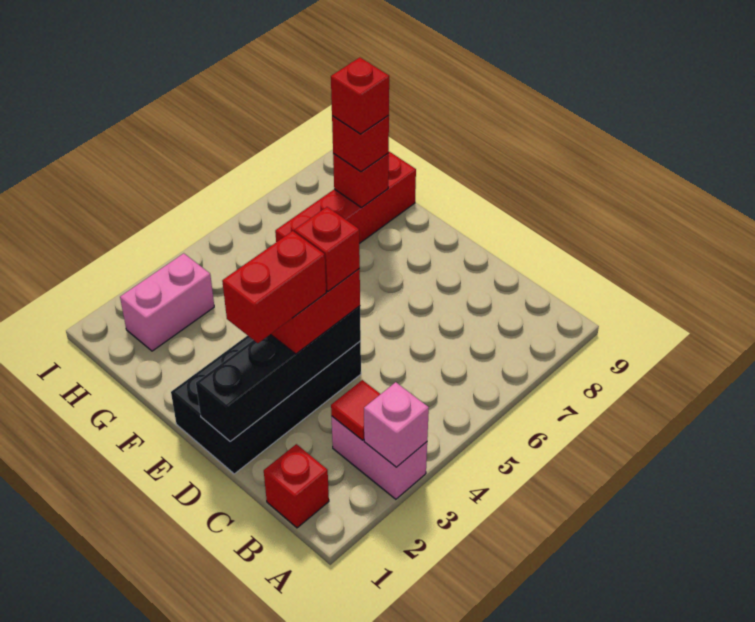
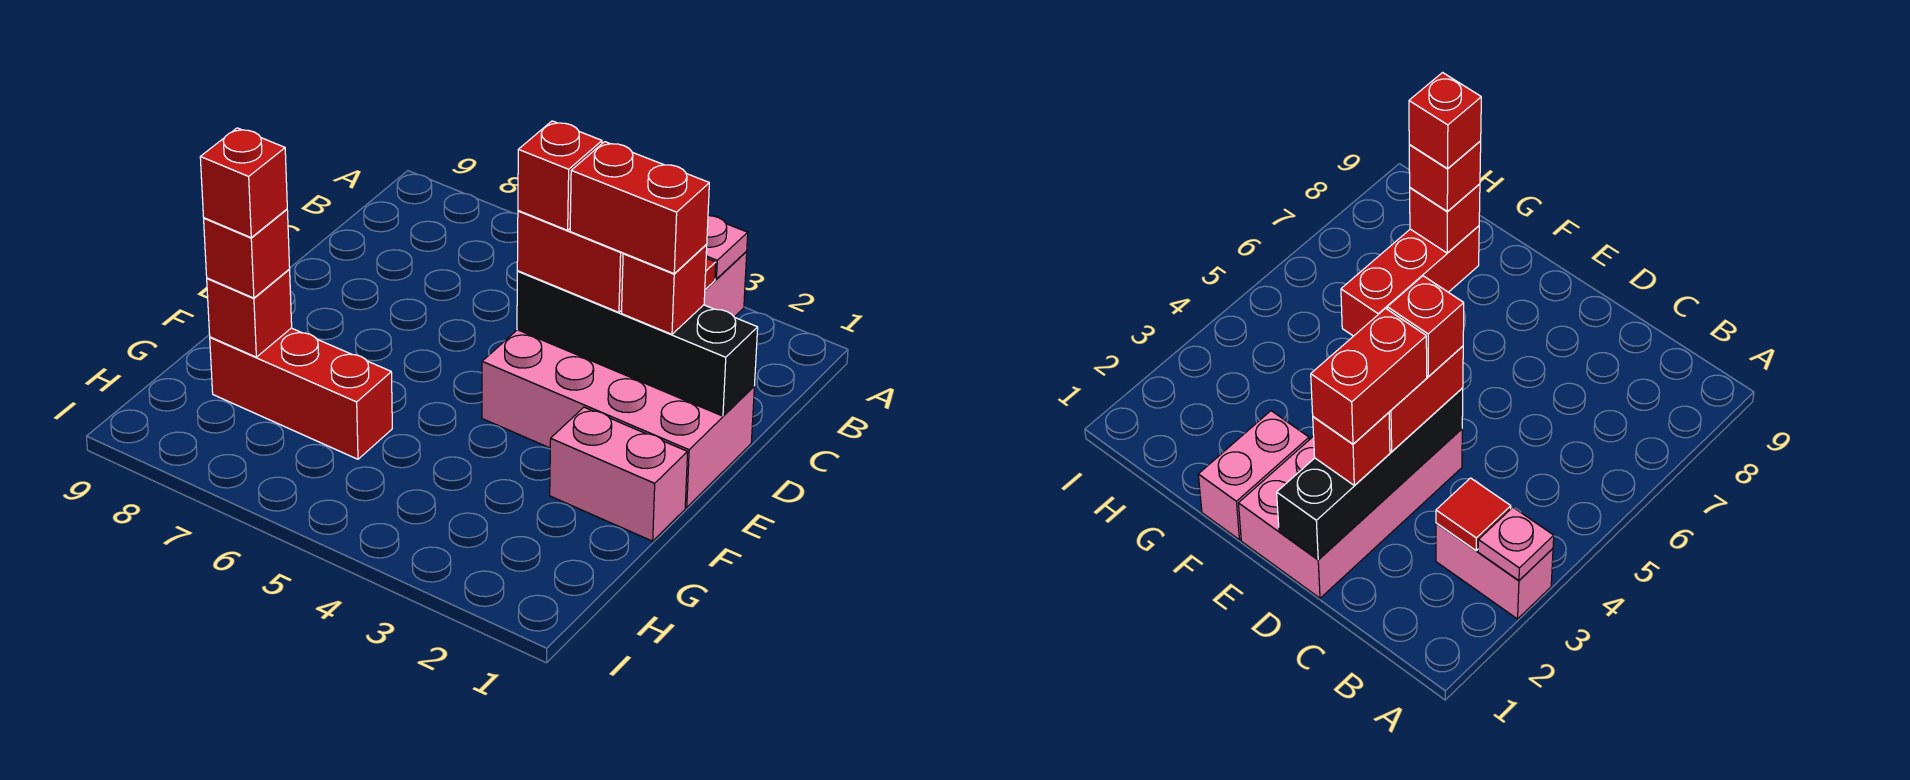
pink brick A3 level 2 -> pink plate A3 level 2
red brick B1 level 1 -> red brick D2 level 3
black brick D1:E4 level 1 -> pink brick D1:E4 level 1
red brick G6:G9 level 1 -> red brick G6:G8 level 1
pink brick H2:H3 level 1 -> pink brick F1:F2 level 1

